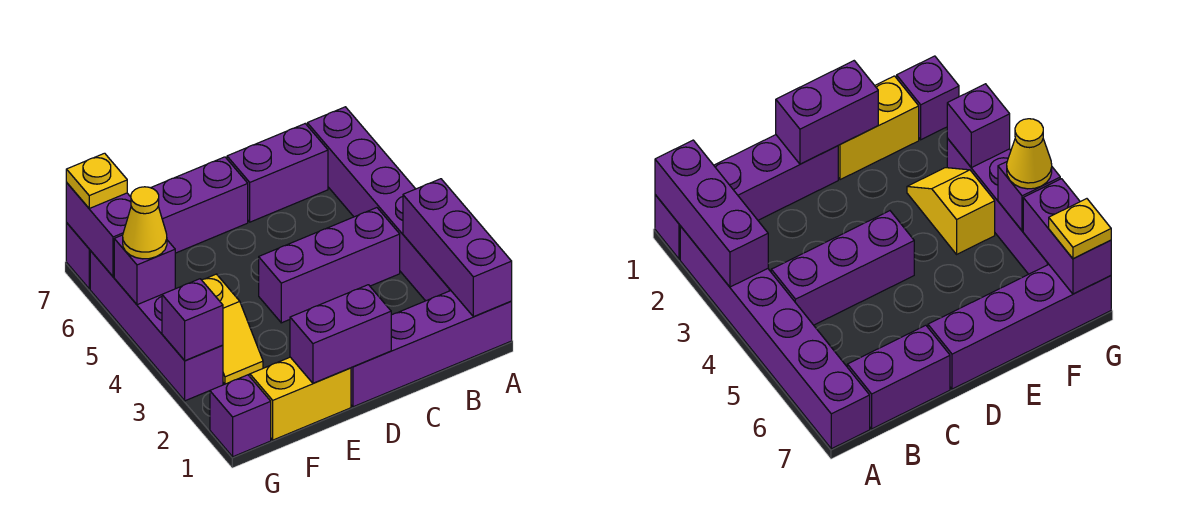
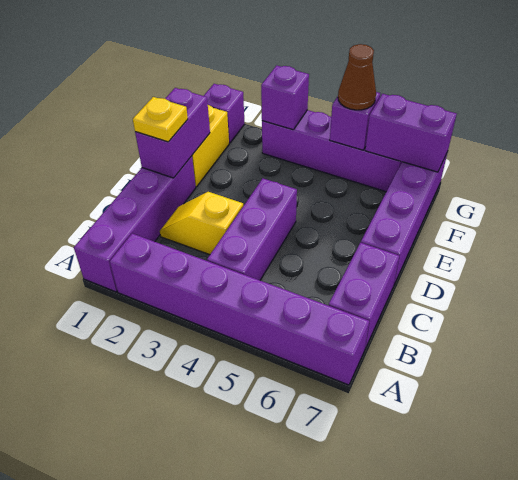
purple brick A1:A3 level 2 -> none
yellow slope F3:F4 level 1 top 4 -> yellow slope C2:C3 level 1 top 3
yellow cone G5 level 3 -> brown cone G5 level 3
yellow plate G7 level 3 -> yellow plate D1 level 3

